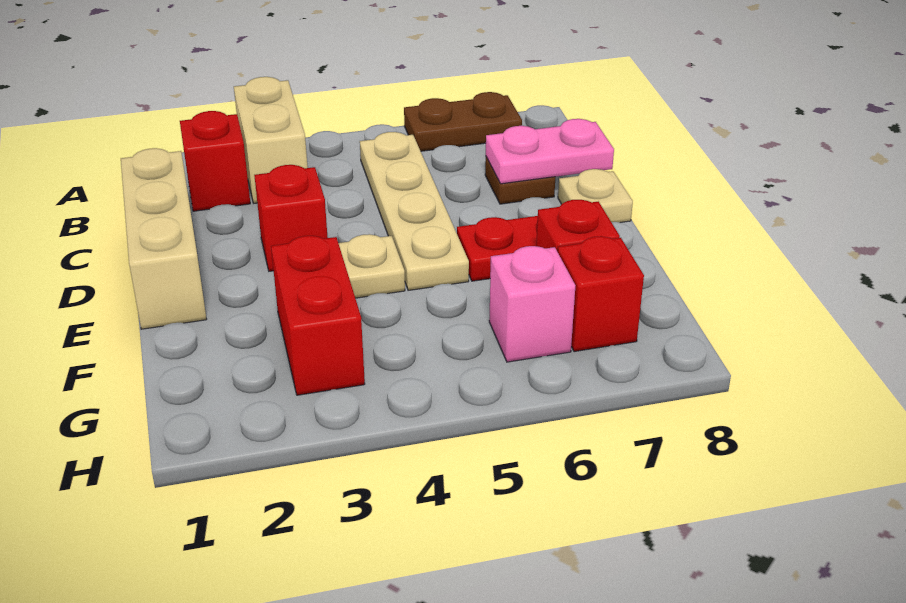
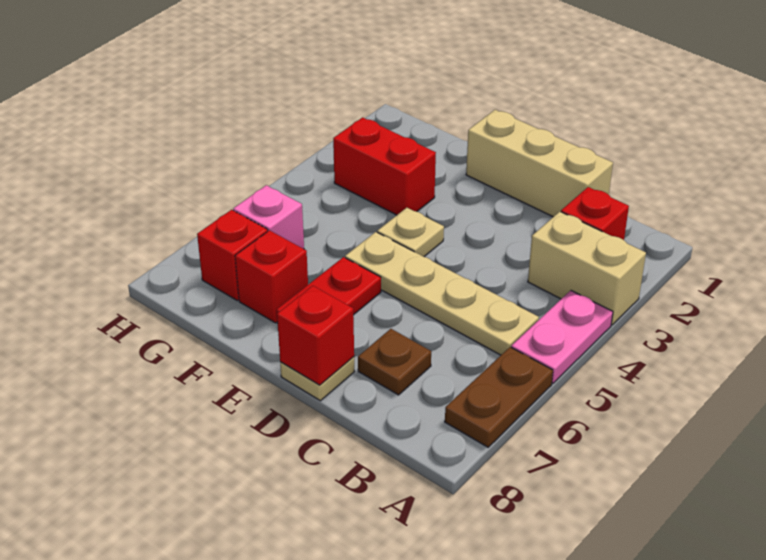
pink plate C7:C8 level 2 -> pink plate A4:A5 level 1
red brick D3 level 1 -> red brick D8 level 2

